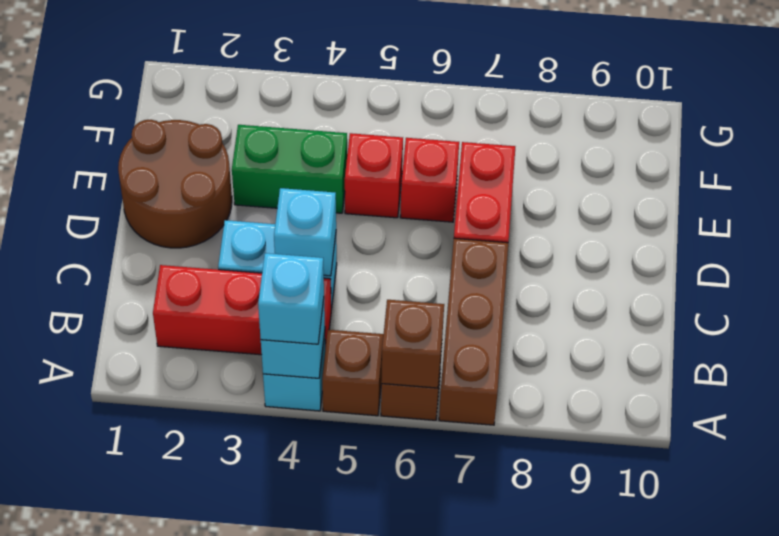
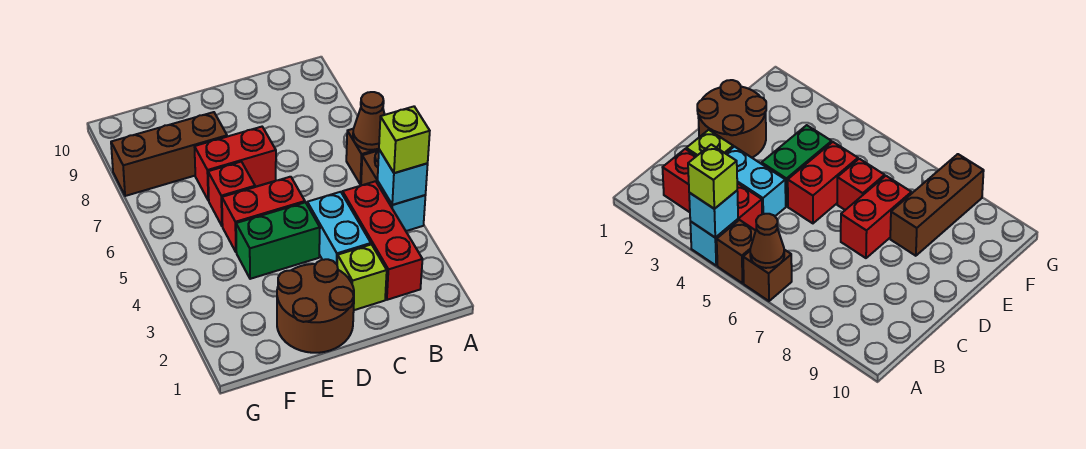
cyan brick A4 level 3 -> lime brick A4 level 3
brown brick A6 level 2 -> brown cone A6 level 2
brown brick A7:C7 level 1 -> brown brick E8:G8 level 1
none -> lime brick C2 level 1
cyan brick C4 level 2 -> none
green brick E3:E4 level 1 -> green brick D4:E4 level 1
red brick E5 level 1 -> red brick D5:E5 level 1

